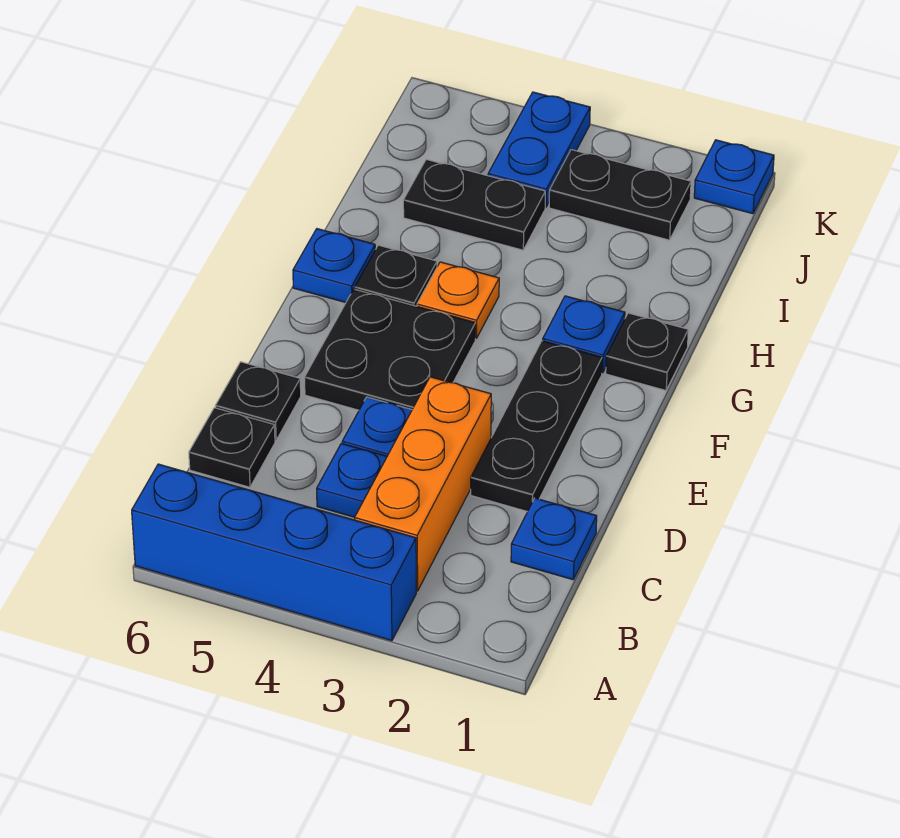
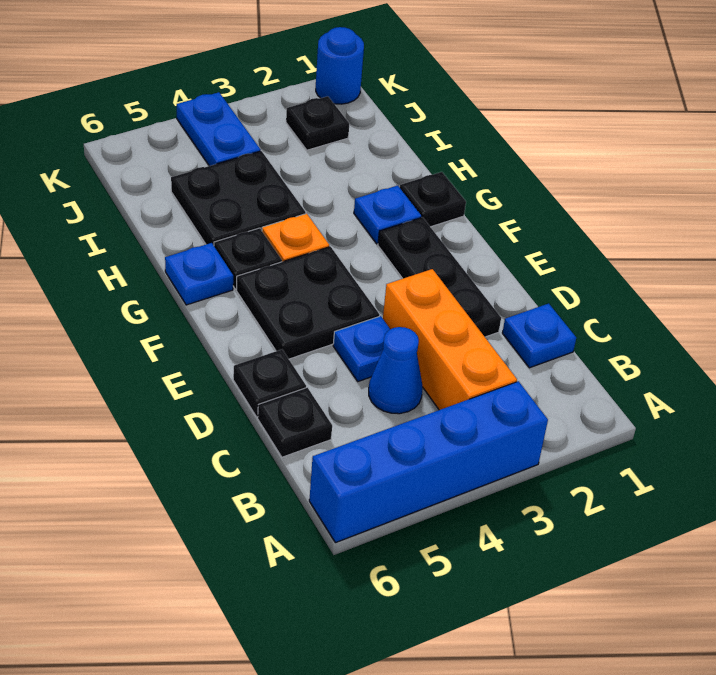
blue plate C4 level 1 -> blue cone C4 level 1
black plate I4:I5 level 1 -> black plate H4:I5 level 1
black plate J2:J3 level 1 -> black plate J2 level 1
blue plate K1 level 1 -> blue round brick K1 level 1

